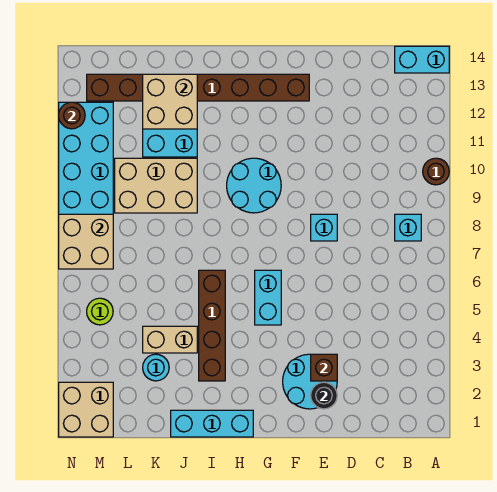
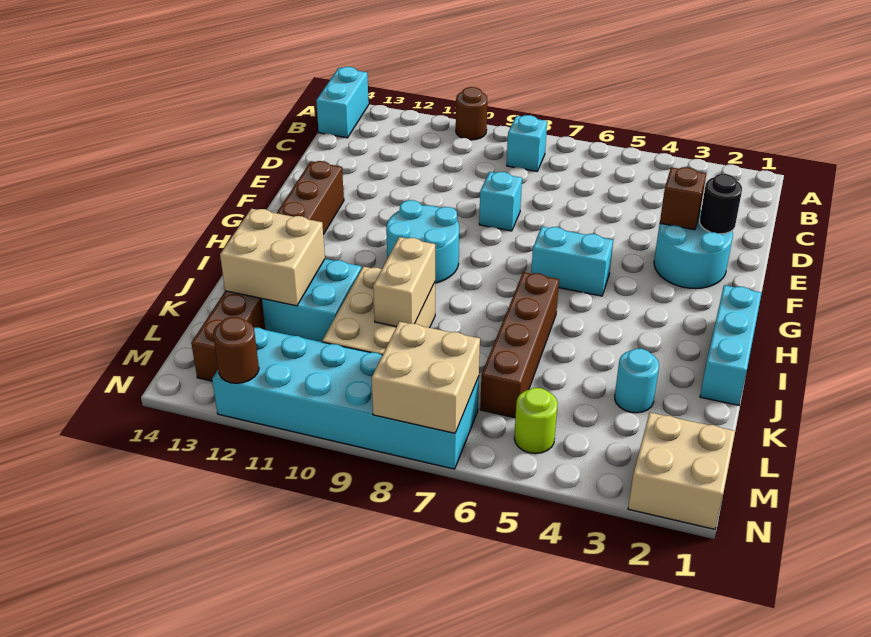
brown brick I3:I6 level 1 -> brown brick I6:L6 level 1
tan brick J4:K4 level 1 -> tan brick J9:K9 level 2

